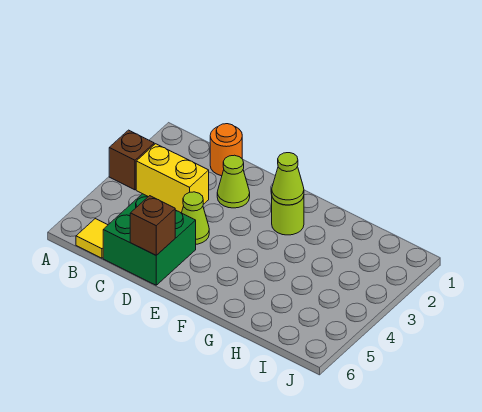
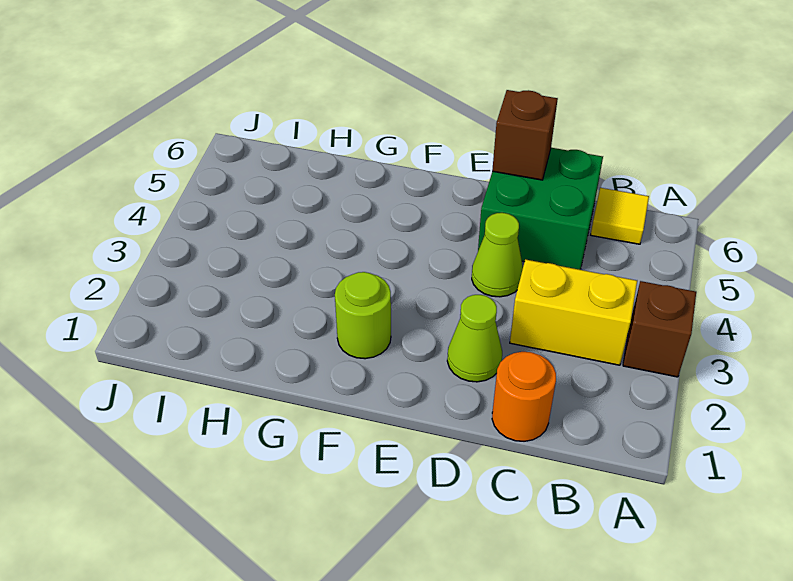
lime cone F2 level 2 -> none

